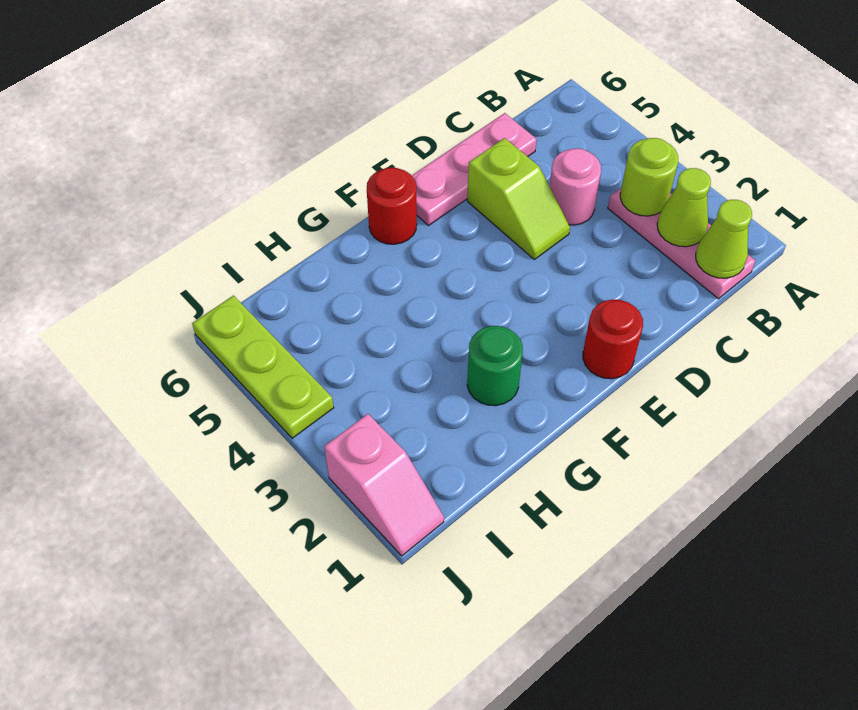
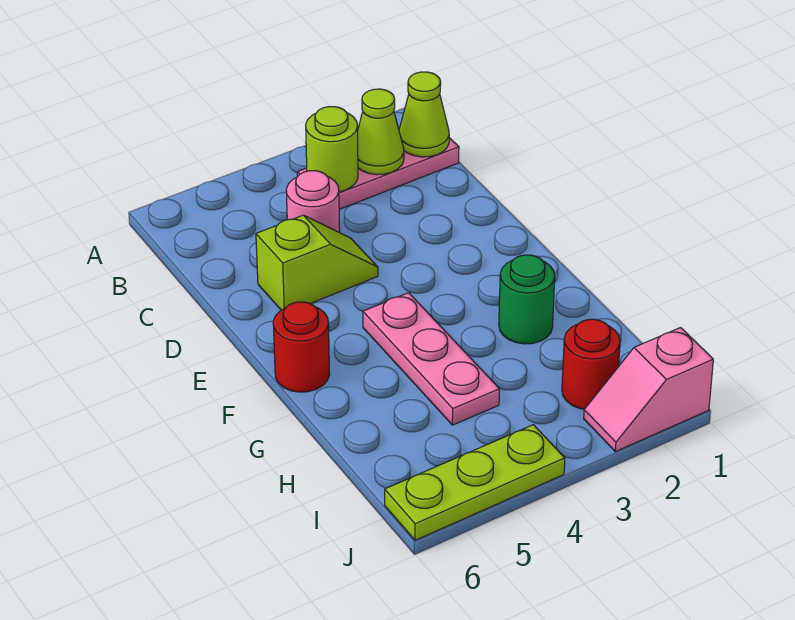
pink plate C6:E6 level 1 -> pink plate F4:H4 level 1
red round brick E1 level 1 -> red round brick I2 level 1
pink slope J1:J2 level 1 top 2 -> pink slope J1:J2 level 1 top 1

